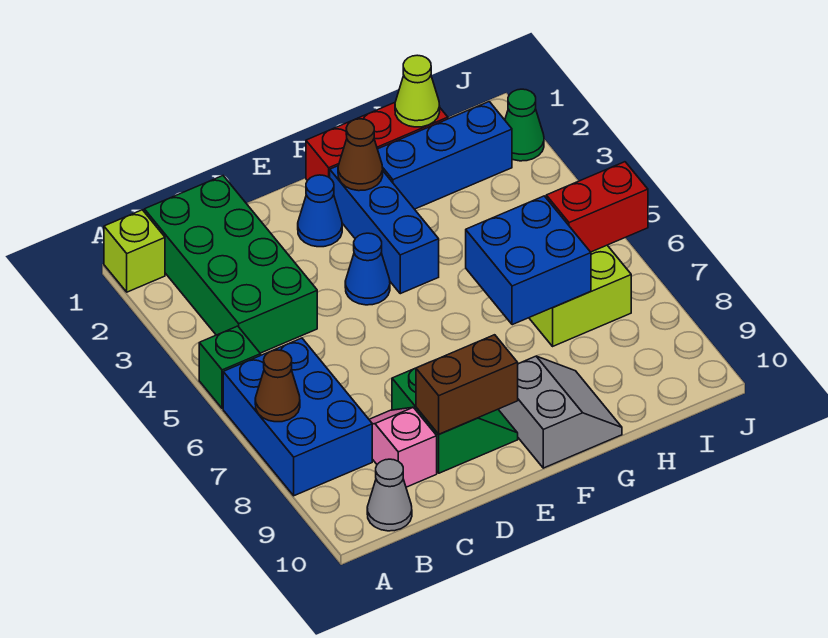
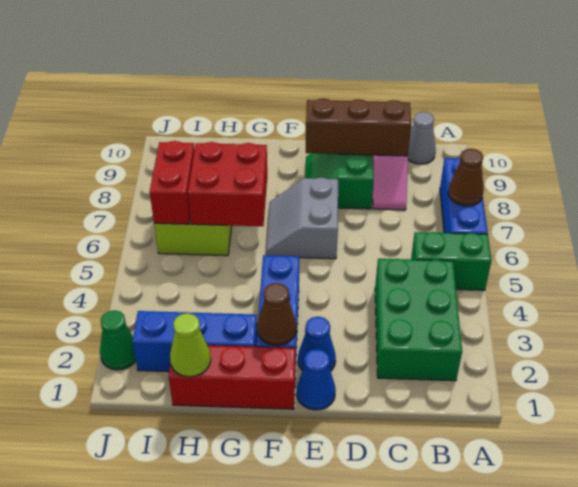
lime brick A1 level 1 -> none
green brick A5 level 1 -> green brick A5:B5 level 1
blue brick A6:B8 level 1 -> blue brick A6:A8 level 1
green brick B1:C4 level 1 -> green brick B2:C4 level 1
brown brick D9:E9 level 2 -> brown brick C9:E9 level 2
blue cone E4 level 1 -> blue cone E1 level 1
grey slope F9:G10 level 1 top F -> grey slope E6:F7 level 1 top E
blue brick G6:H7 level 2 -> red brick G6:H7 level 2
red brick I6:J6 level 2 -> red brick I6:I7 level 2

